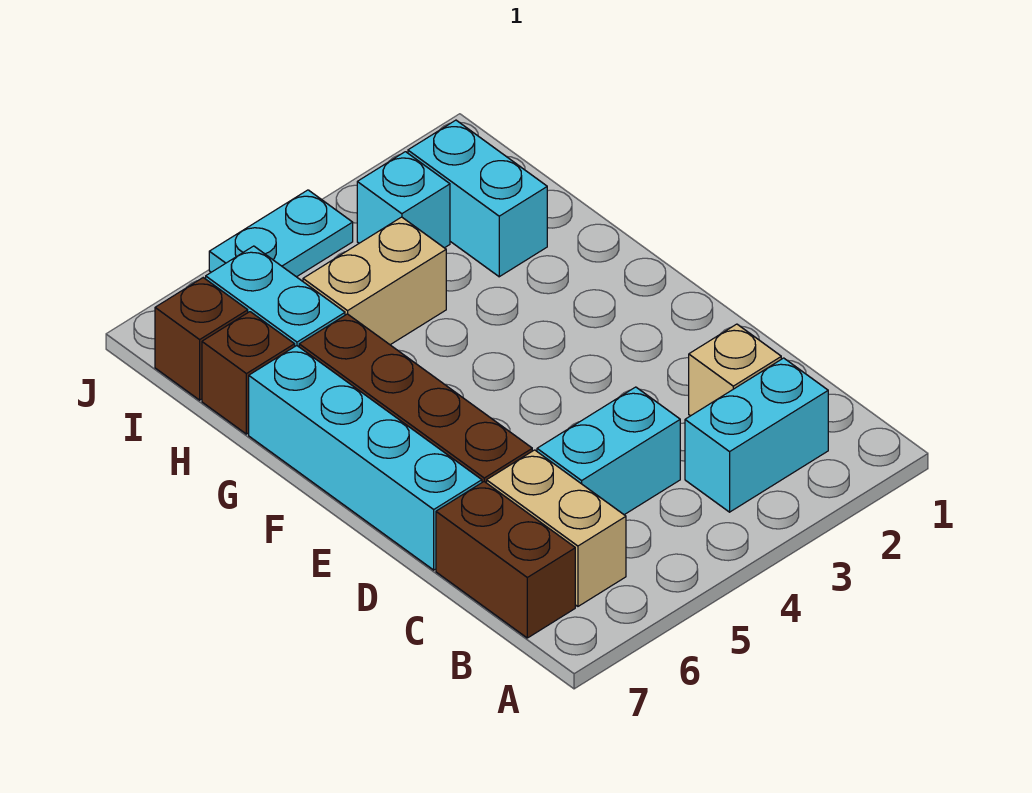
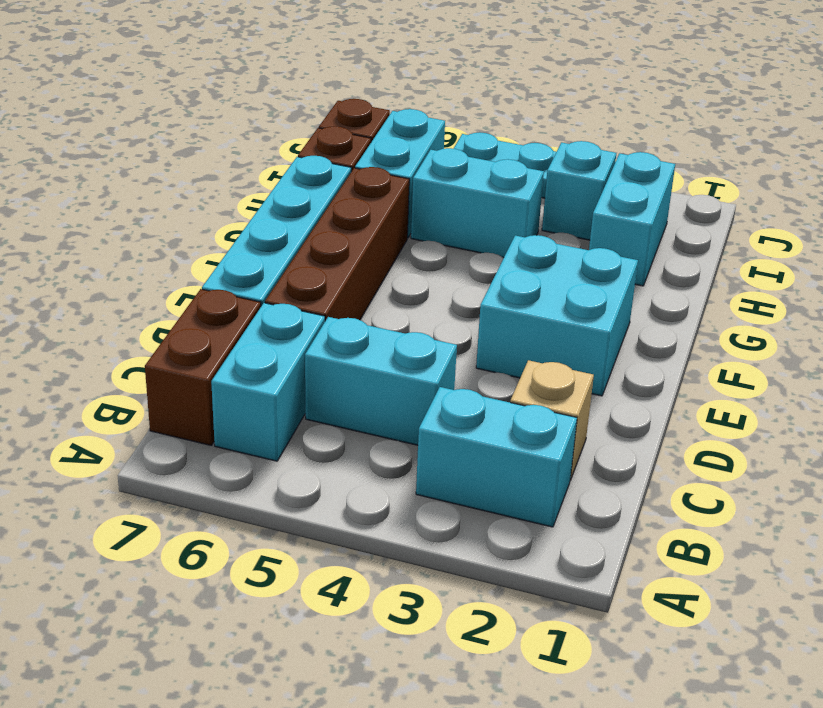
tan brick B6:C6 level 1 -> cyan brick B6:C6 level 1
none -> cyan brick E2:F3 level 1
tan brick H4:H5 level 1 -> cyan brick H4:H5 level 1

